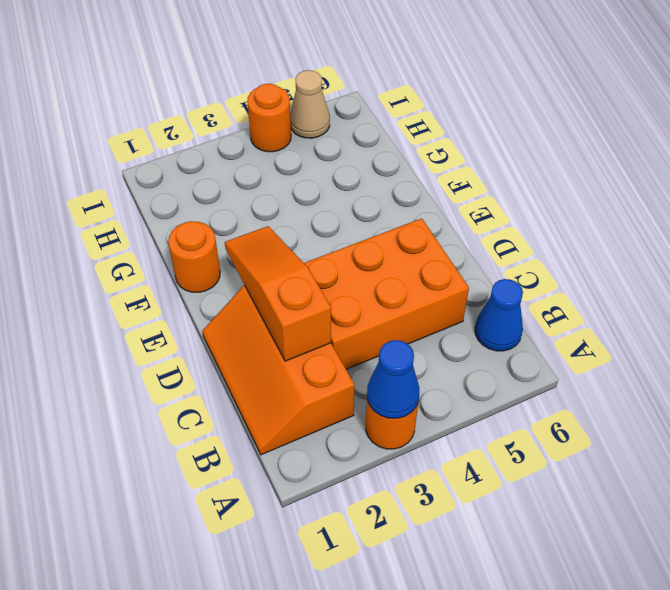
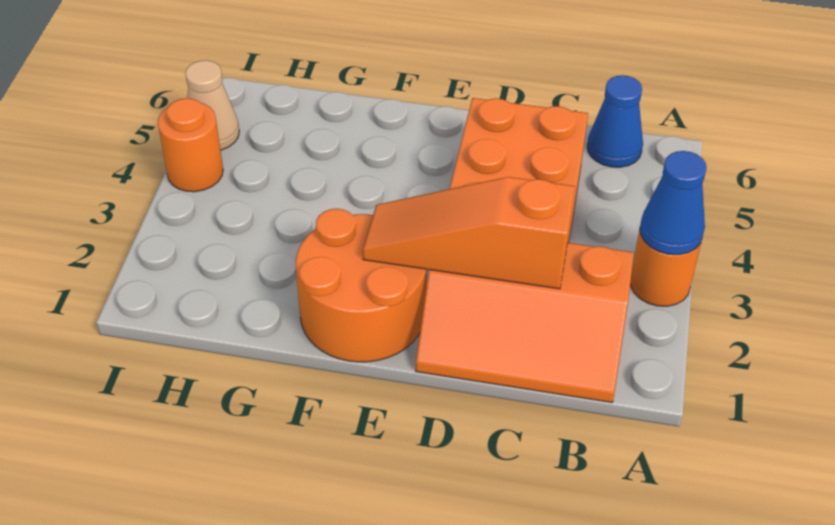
orange round brick F1 level 1 -> orange round brick E1:F2 level 1

